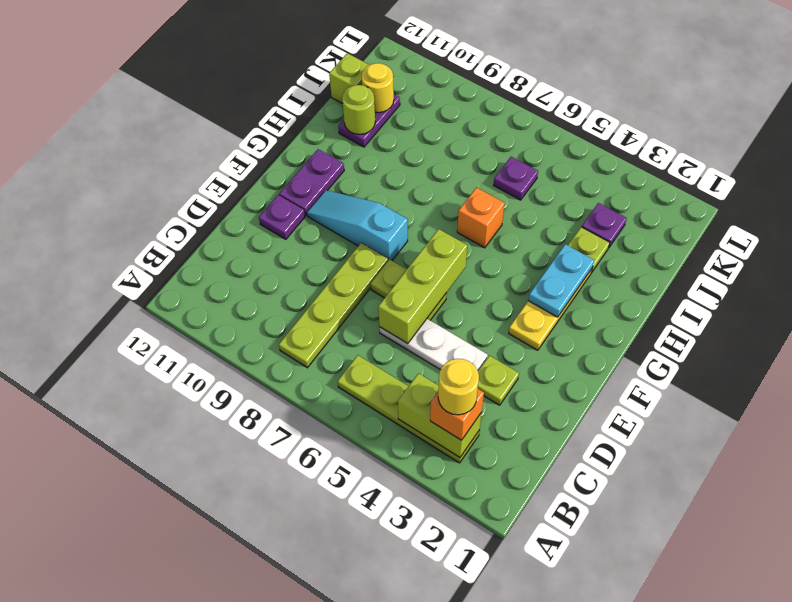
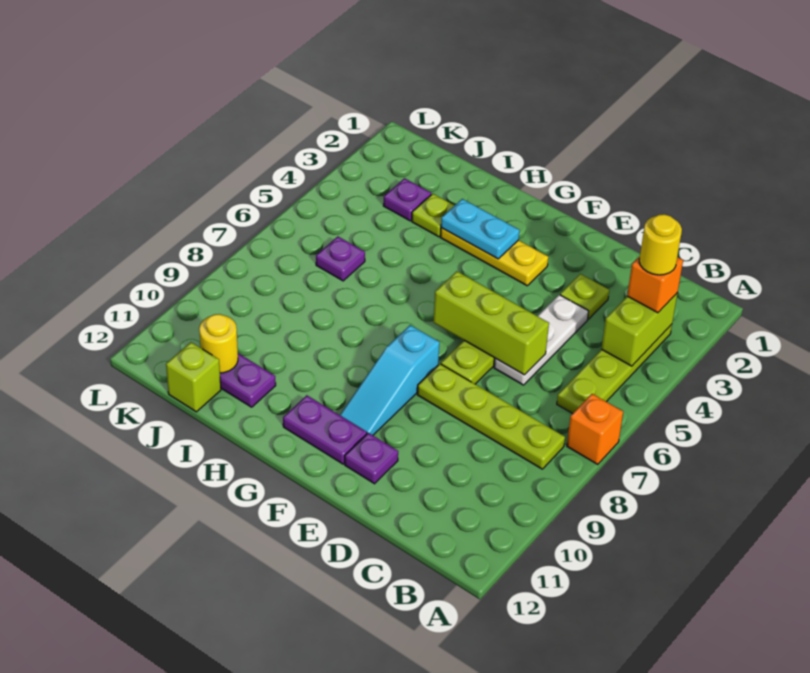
orange brick H6 level 1 -> orange brick A7 level 1
lime round brick I11 level 2 -> none

